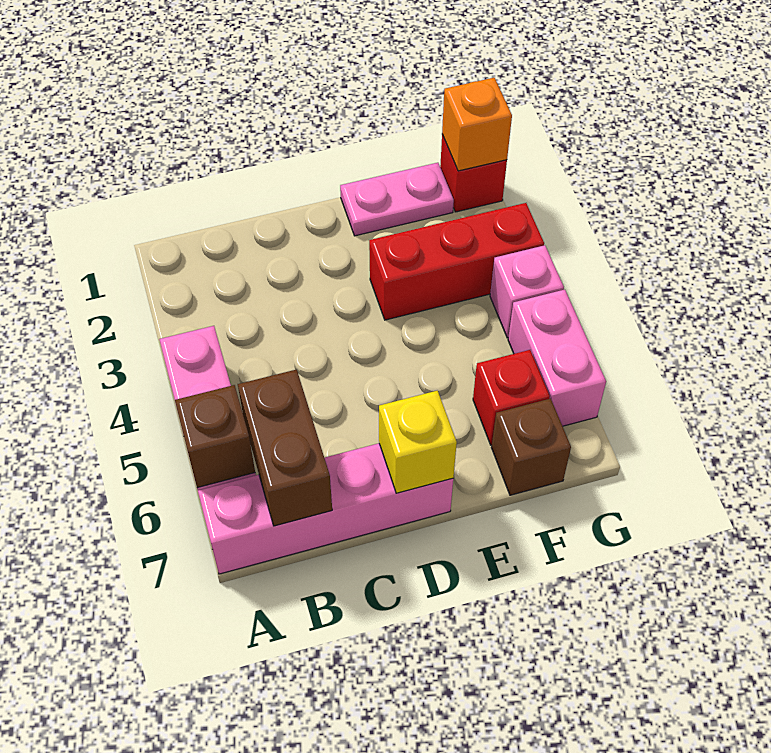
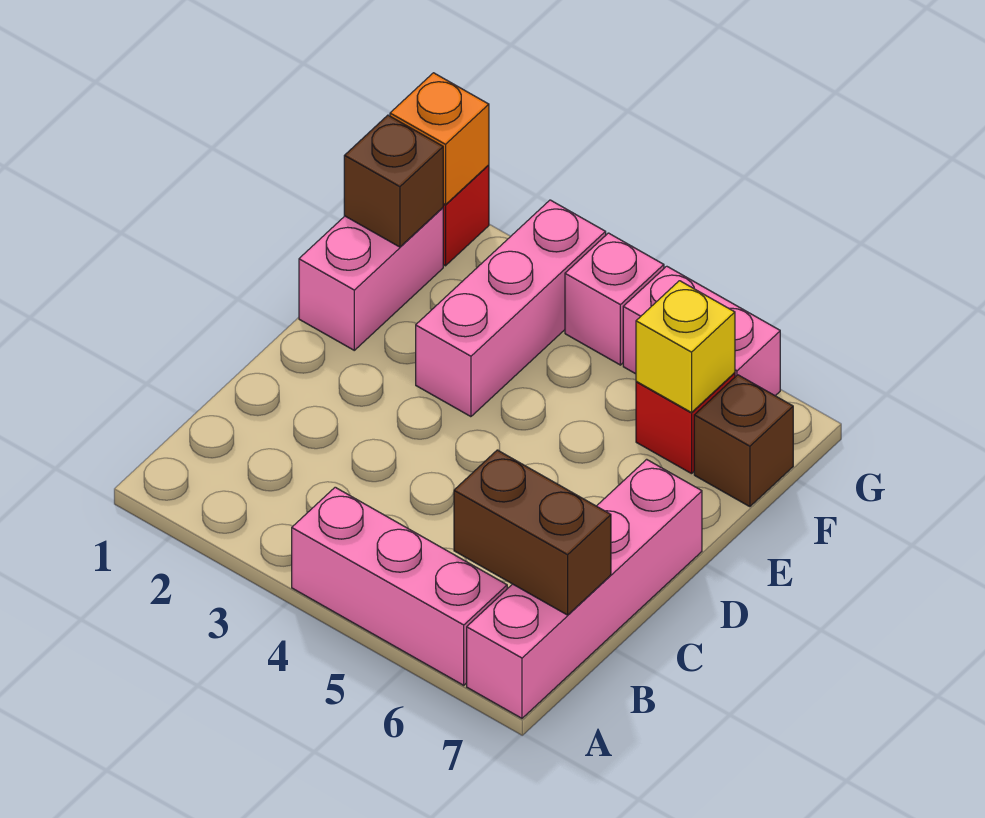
brown brick A6 level 2 -> brown brick F1 level 2
yellow brick D7 level 2 -> yellow brick F6 level 2
pink plate E1:F1 level 1 -> pink brick E1:F1 level 1
red brick E3:G3 level 1 -> pink brick E3:G3 level 1

